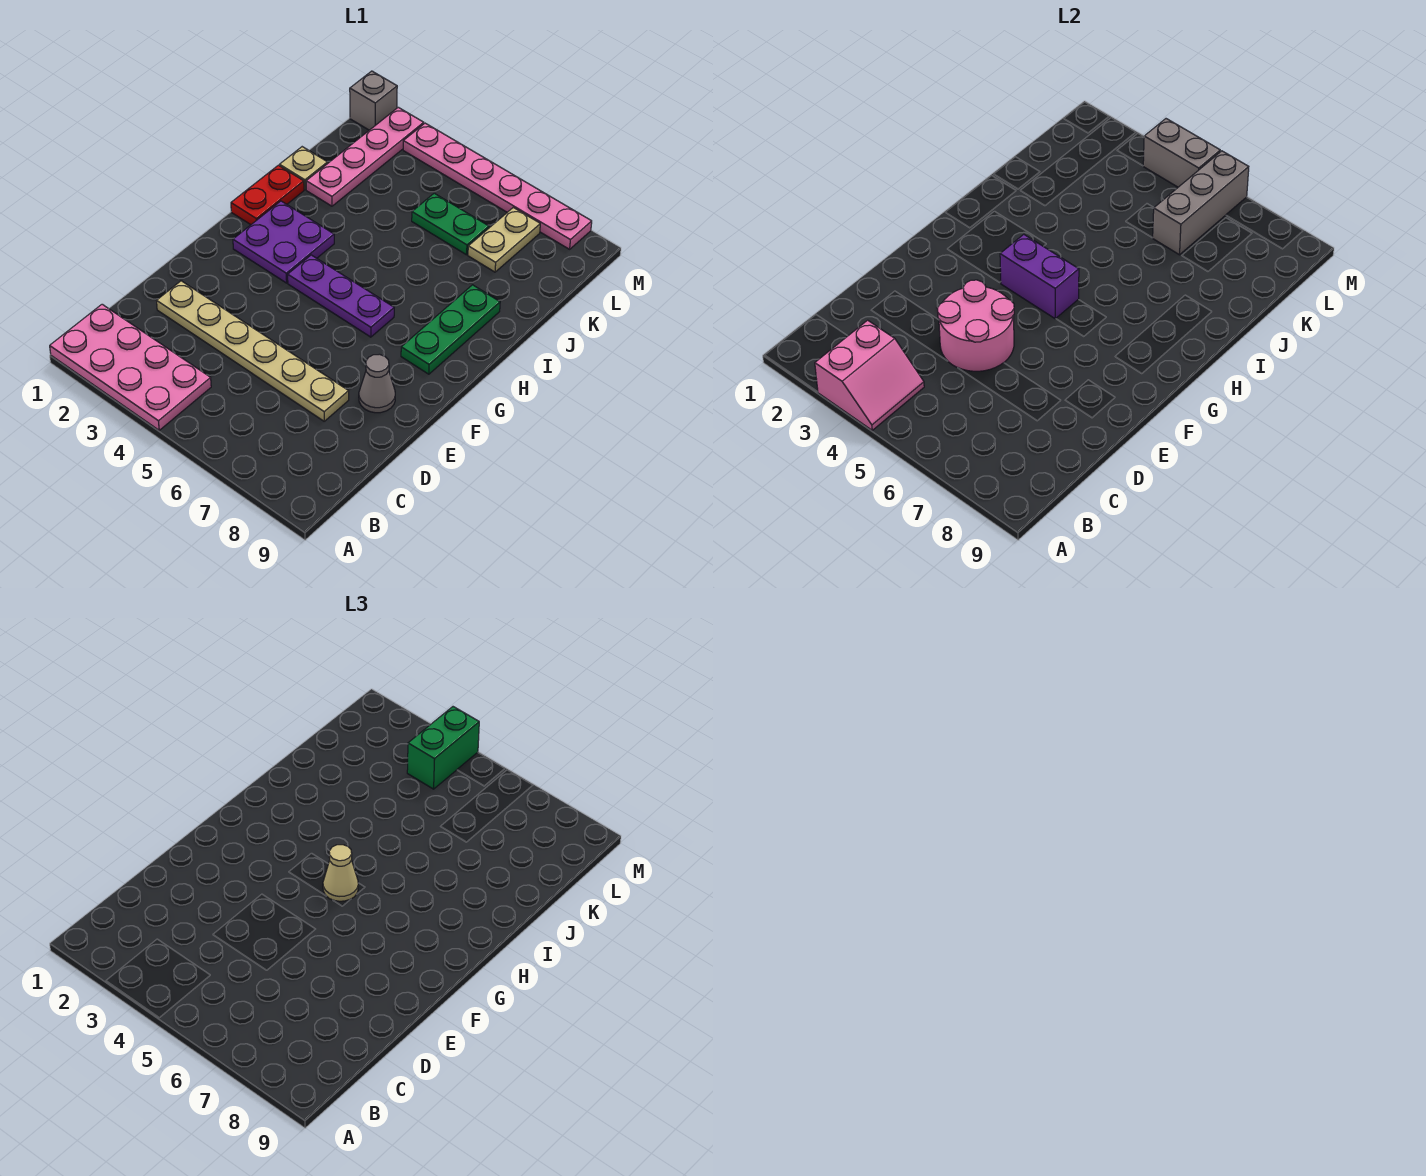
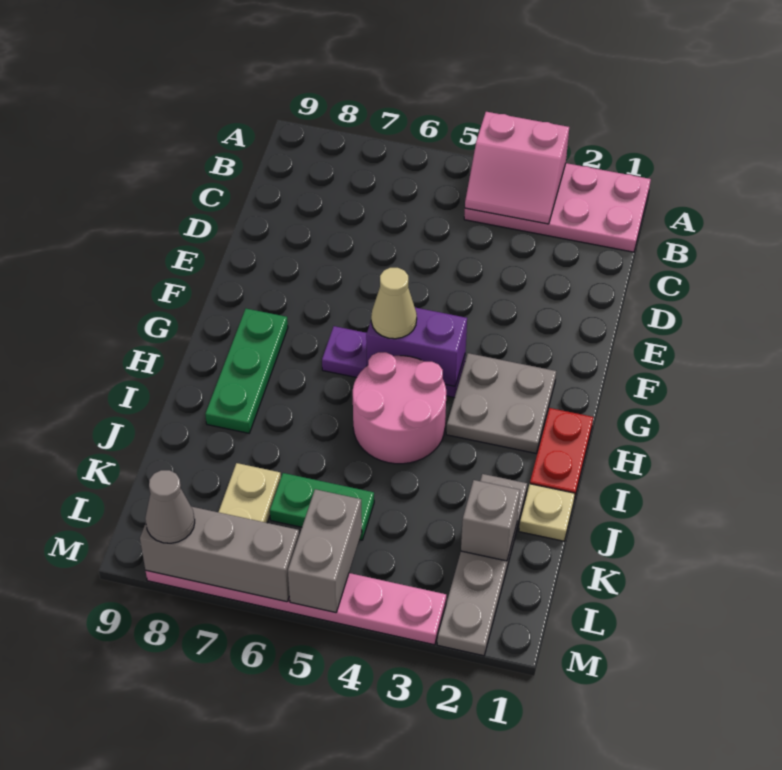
pink slope A3:B4 level 2 top 3 -> pink slope A3:B4 level 2 top A
tan plate D2:D7 level 1 -> none
pink round brick D4:E5 level 2 -> pink round brick H4:I5 level 1
grey cone E8 level 1 -> grey cone M8 level 3
purple plate G2:H3 level 1 -> grey plate G2:H3 level 1
pink plate J2:M2 level 1 -> grey plate J2:M2 level 1
grey brick K6:M6 level 2 -> grey brick M6:M8 level 2
green brick L4:M4 level 3 -> none
grey brick M1 level 1 -> grey brick K2 level 2
grey brick M4:M5 level 2 -> grey brick L5:M5 level 2

